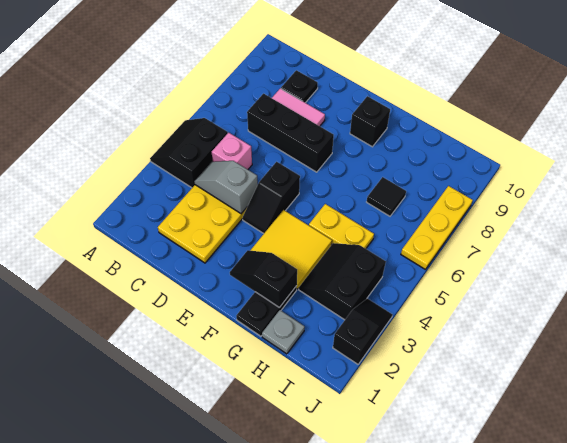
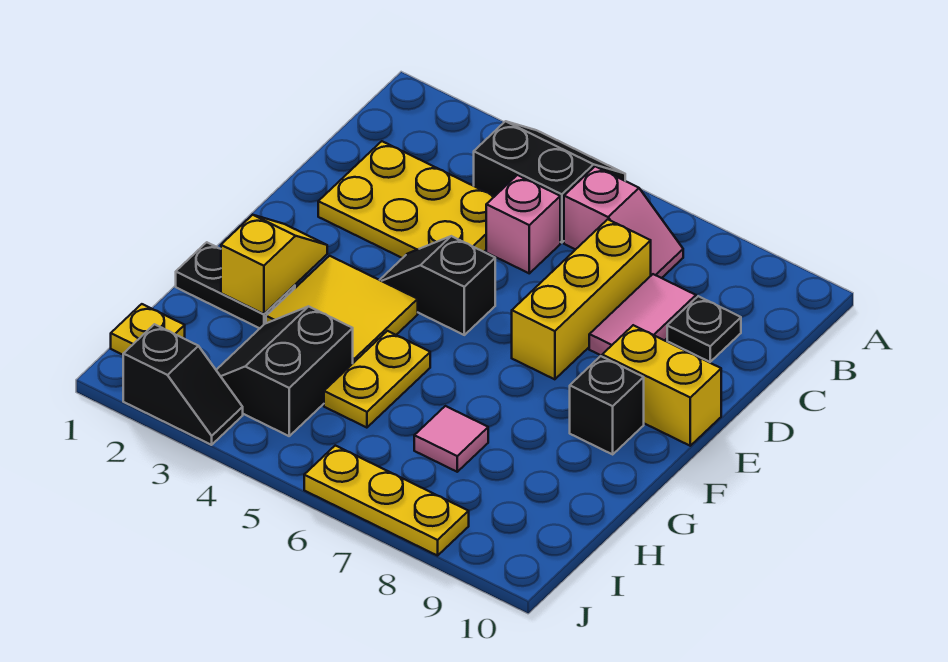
none -> pink slope B6:B7 level 1 top 6
grey slope C4:D4 level 2 top D -> none
black brick C7:E7 level 1 -> yellow brick C7:E7 level 1
none -> yellow brick E9:E10 level 1
black slope F2:G2 level 2 top G -> yellow slope F2:G2 level 2 top G
grey plate H1 level 1 -> none
black slope H3:I4 level 1 top I -> black slope H3:I4 level 1 top 4
black tile H7 level 1 -> pink tile H7 level 1
none -> yellow plate I1 level 1

